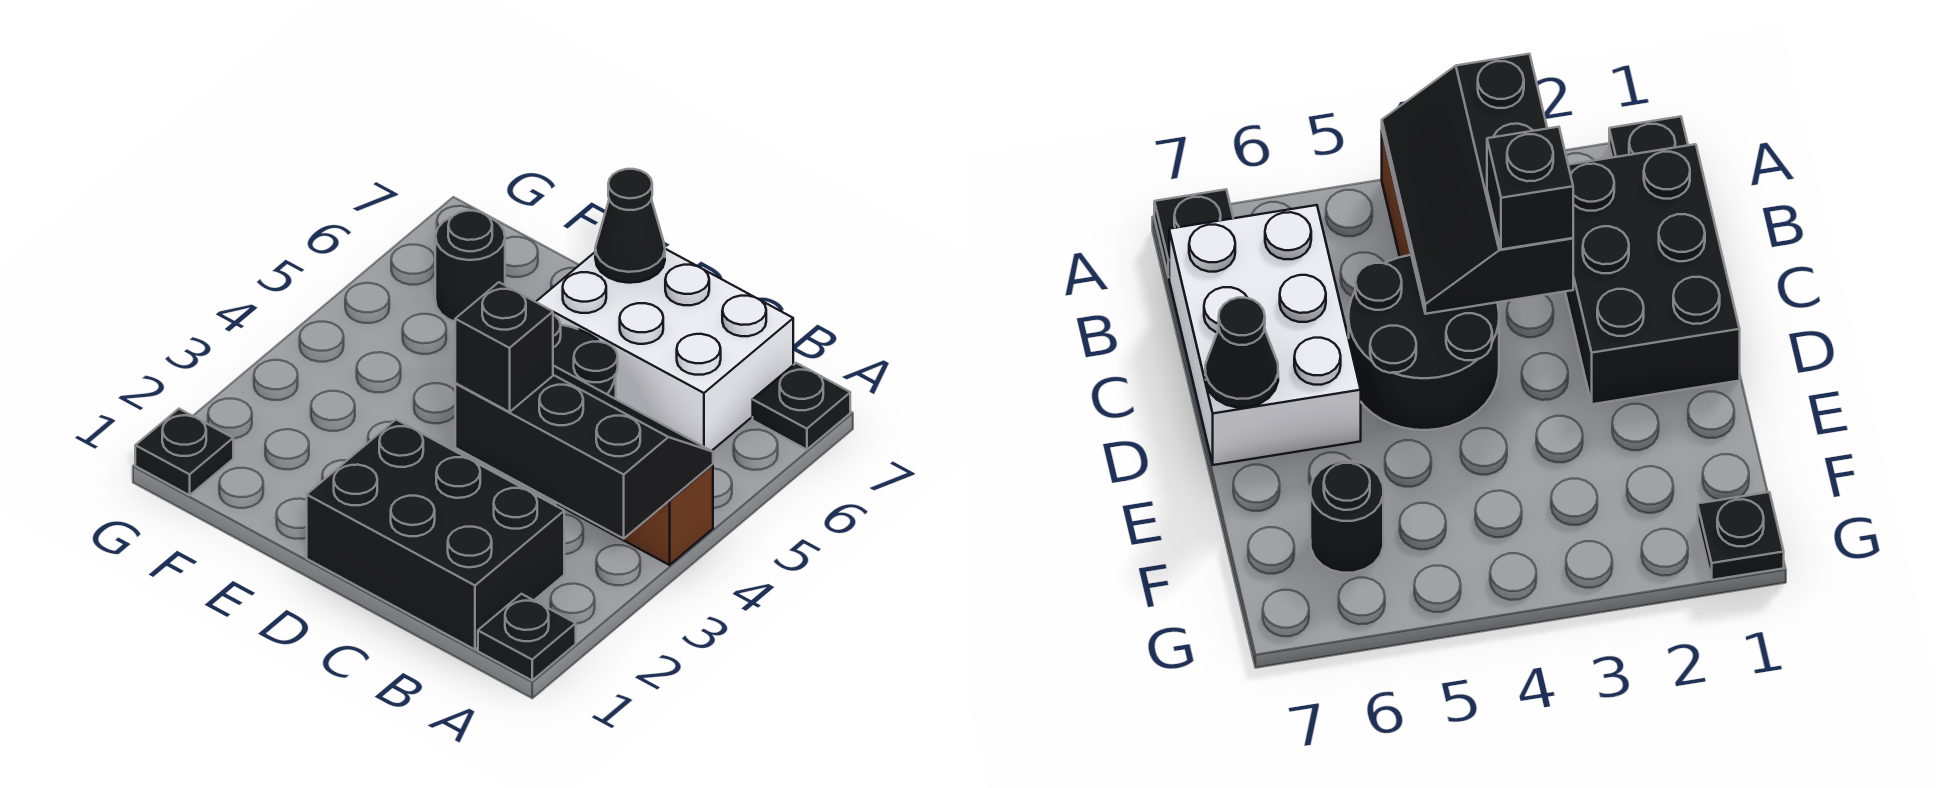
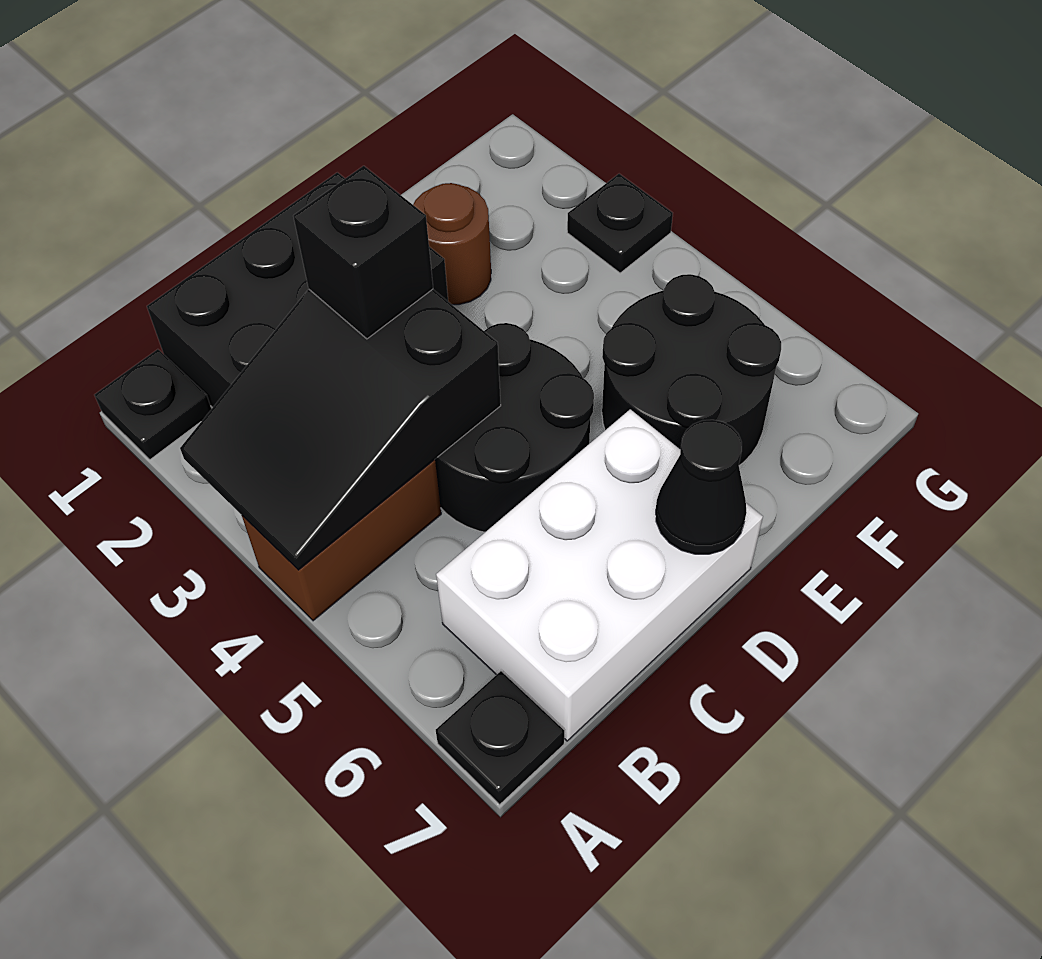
black slope A3:C4 level 2 top 3 -> black slope A3:C4 level 2 top C
none -> brown round brick E2 level 1
black round brick F6 level 1 -> black round brick E5:F6 level 1
black plate G1 level 1 -> black plate G3 level 1

